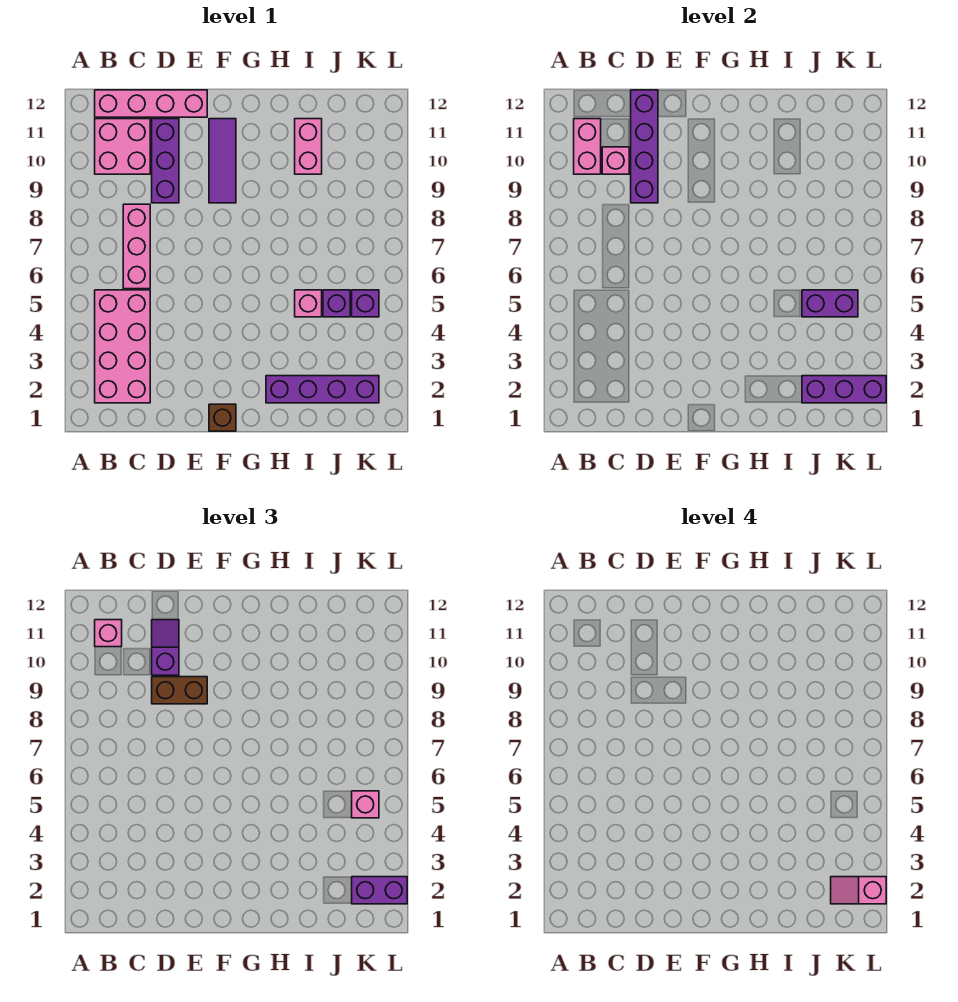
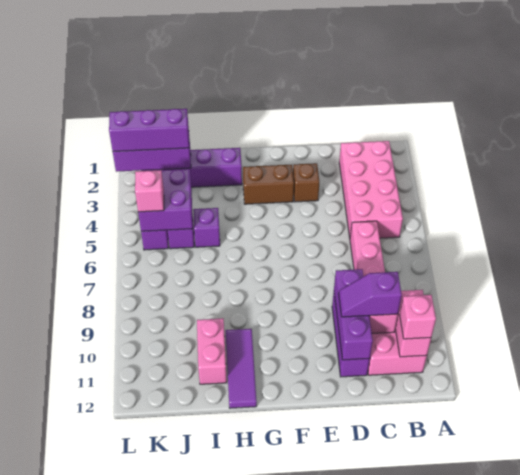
pink brick B12:E12 level 1 -> none
purple brick D9:D12 level 2 -> purple brick D9:D11 level 2
brown brick D9:E9 level 3 -> brown brick F3:G3 level 1
purple slope D10:D11 level 3 top 10 -> purple slope C10:D10 level 3 top C
brown brick F1 level 1 -> brown brick E3 level 1
purple tile F9:F11 level 1 -> purple tile H10:H12 level 1
pink brick I5 level 1 -> purple brick I5 level 1
purple brick J5:K5 level 2 -> purple brick J4:K5 level 2
purple brick K2:L2 level 3 -> purple brick J2:L2 level 3
pink slope K2:L2 level 4 top L -> none

